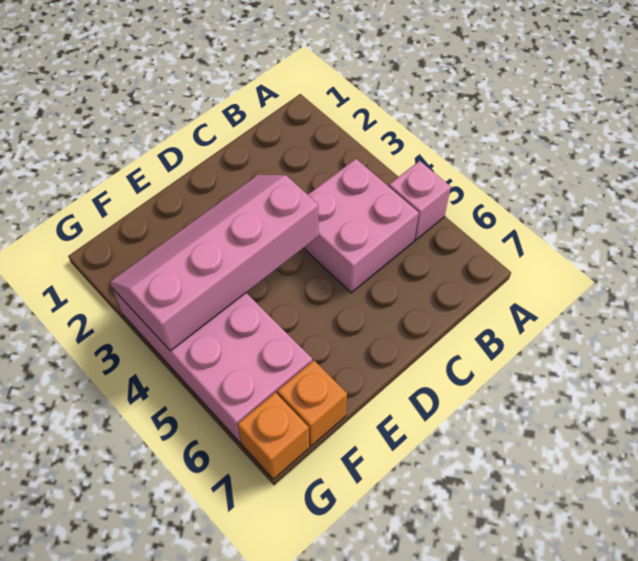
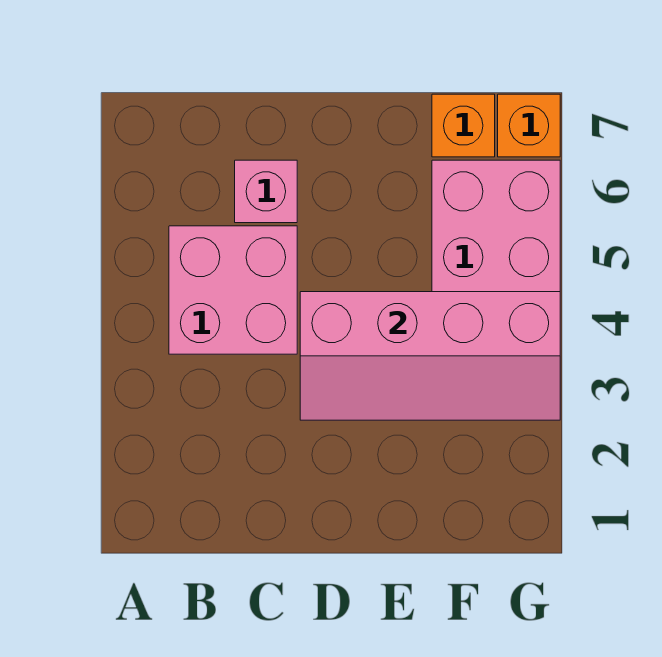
pink brick A5 level 1 -> pink brick C6 level 1

